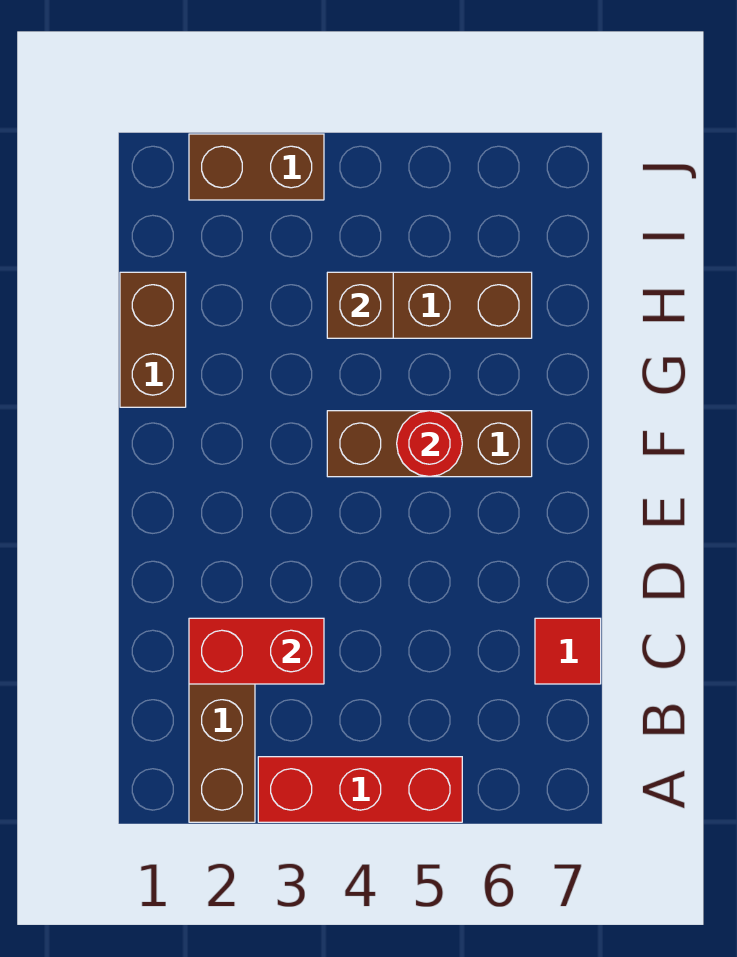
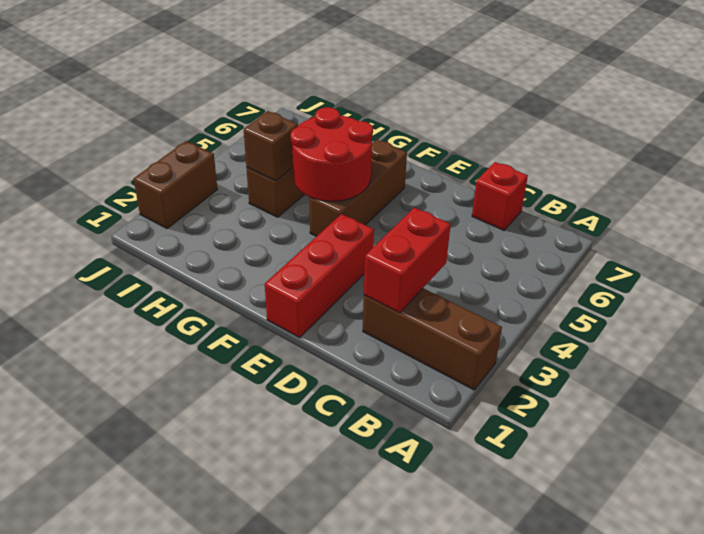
red brick A3:A5 level 1 -> red brick E1:E3 level 1
red tile C7 level 1 -> red brick C7 level 1
red round brick F5 level 2 -> red round brick F4:G5 level 2
brown brick G1:H1 level 1 -> none

